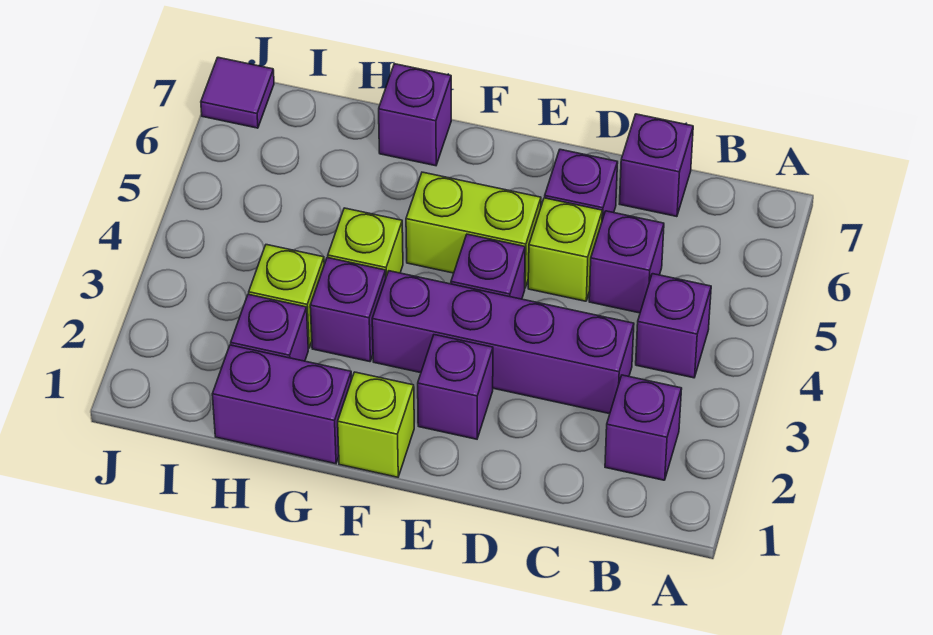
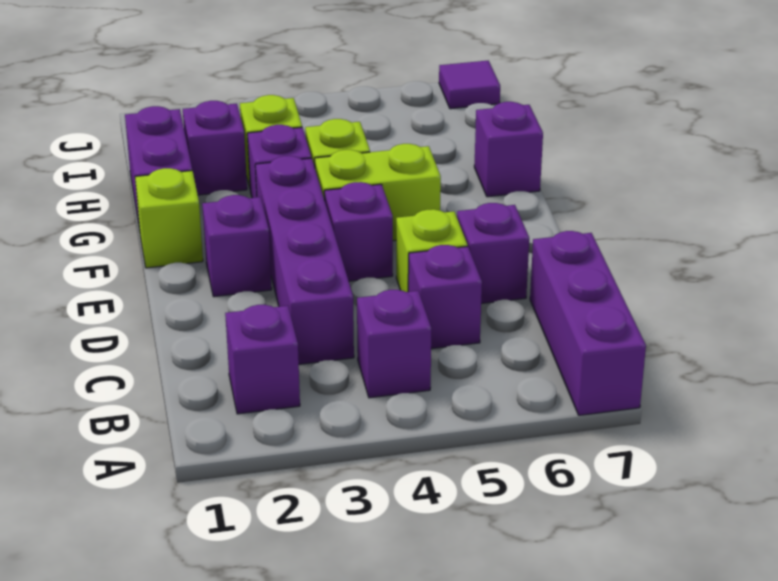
purple brick C7 level 1 -> purple brick A7:C7 level 1
lime brick E5:F5 level 1 -> lime brick F4:F5 level 1

